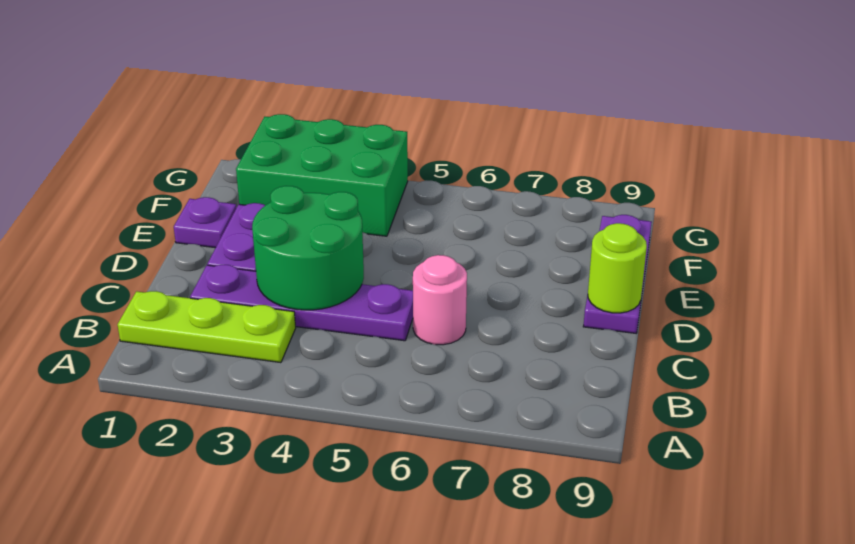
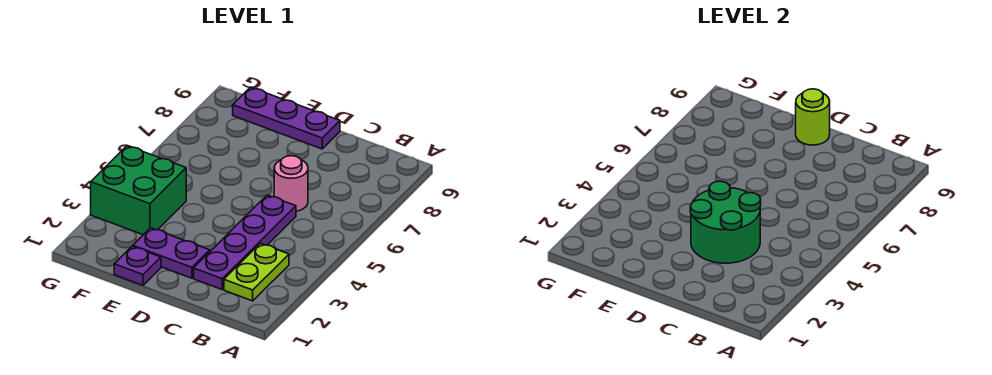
lime plate B1:B3 level 1 -> lime plate B2:B3 level 1
green brick F2:G4 level 1 -> green brick F3:G4 level 1

